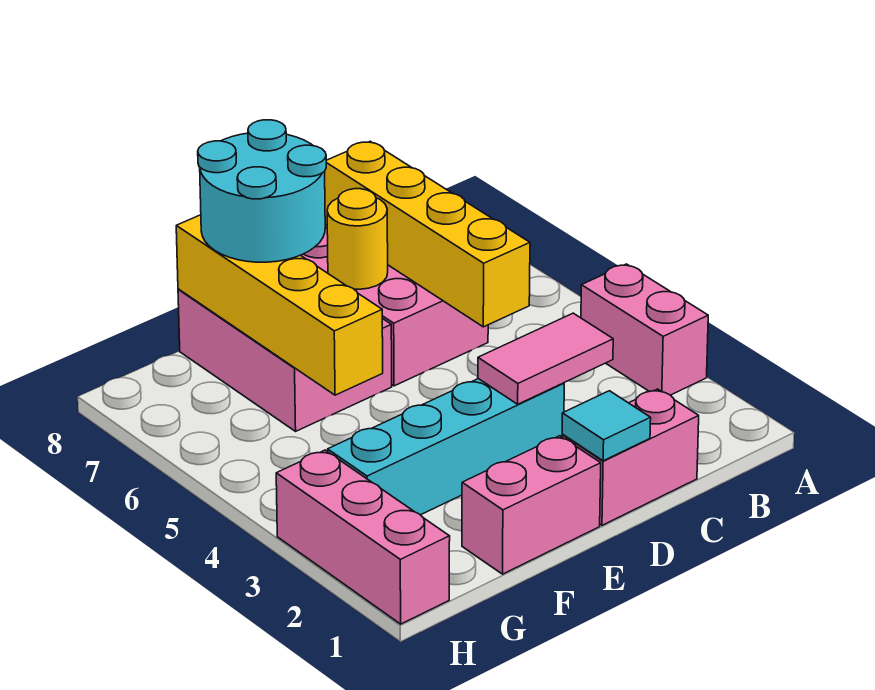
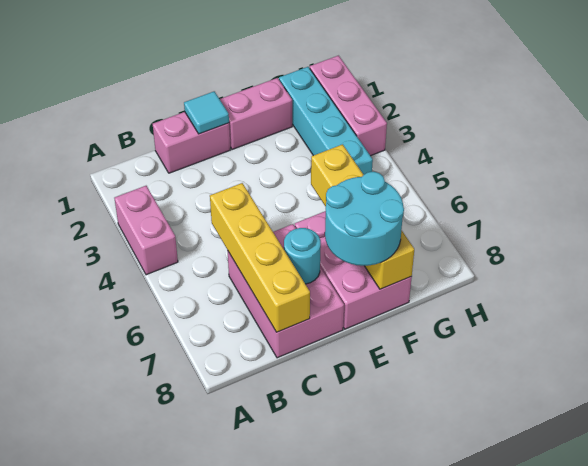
pink tile C3:D3 level 2 -> none
cyan brick D3:G3 level 1 -> cyan brick G1:G4 level 1
yellow round brick D7 level 2 -> cyan round brick D7 level 2

